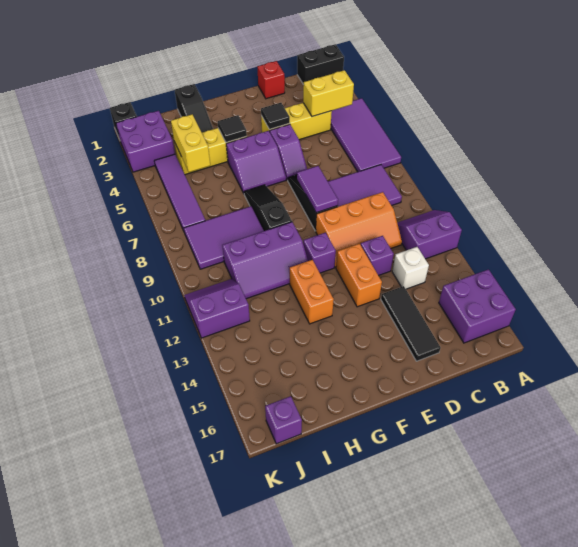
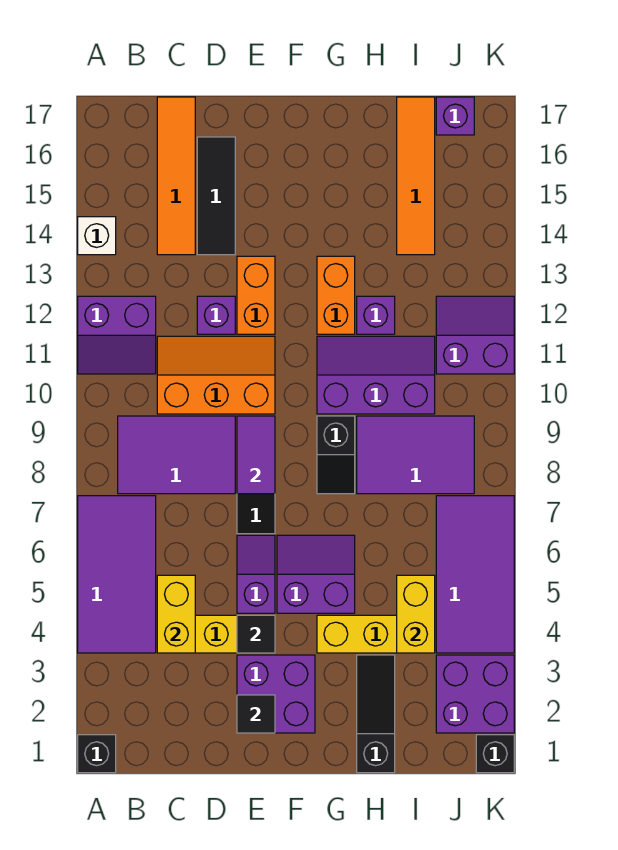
black brick A1:B1 level 1 -> black brick A1 level 1
purple brick A15:B16 level 1 -> purple brick E2:F3 level 1
yellow brick B4:C4 level 2 -> yellow brick C4:C5 level 2
white brick C13 level 1 -> white brick A14 level 1
none -> orange tile C14:C17 level 1
red brick D1 level 1 -> none
purple brick F11 level 1 -> purple brick H12 level 1
black tile G4 level 2 -> black tile E2 level 2
black slope G7:G9 level 1 top 9 -> black slope G8:G9 level 1 top 9
none -> orange tile I14:I17 level 1
purple tile J4:J7 level 1 -> purple tile J4:K7 level 1
purple slope J11:K12 level 1 top 12 -> purple slope J11:K12 level 1 top 11

